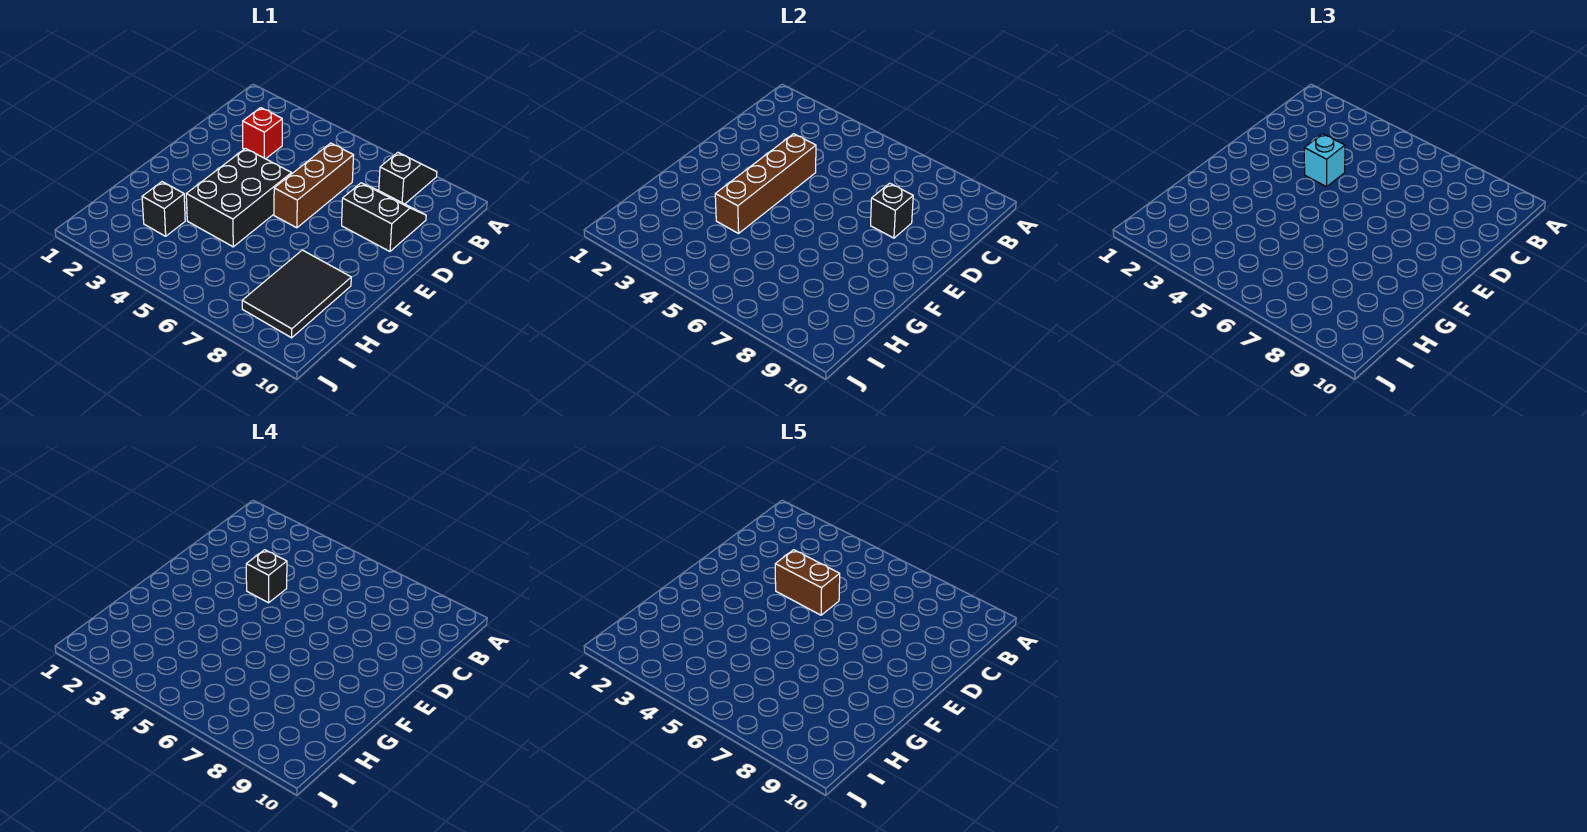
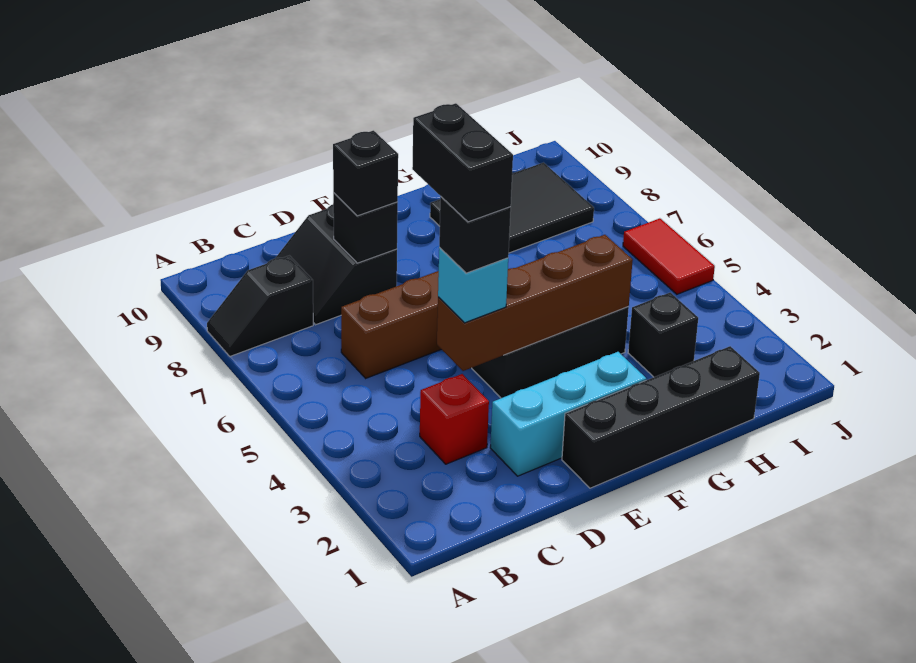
none -> cyan brick D2:F2 level 1
brown brick D4:D5 level 5 -> black brick D4:D5 level 5
none -> black brick D8 level 3
none -> black brick E1:H1 level 1
none -> red tile J5:J6 level 1

